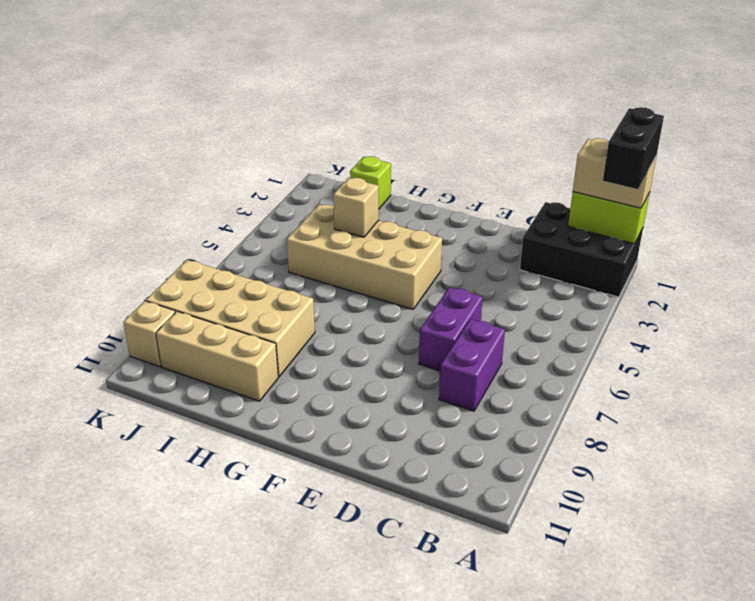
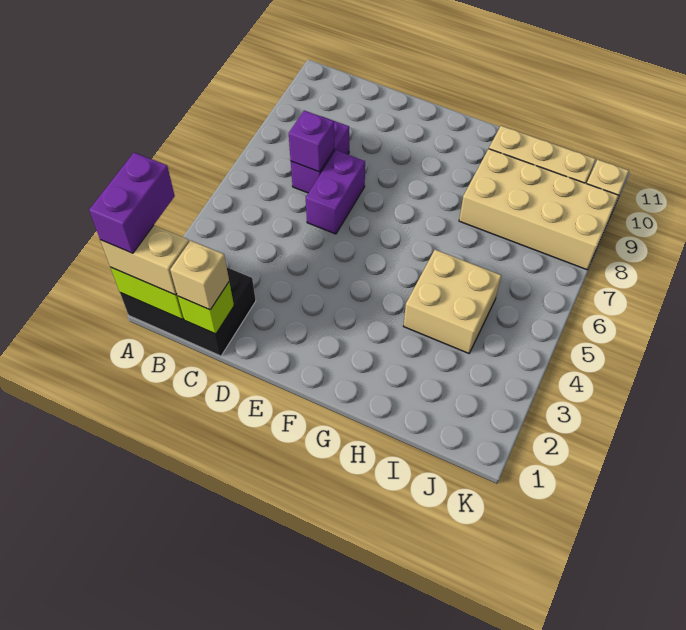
black brick A1:A2 level 4 -> purple brick A1:A2 level 4
none -> purple brick C7 level 2
tan brick F4:I5 level 1 -> tan brick H4:I5 level 1
tan brick H4 level 2 -> tan brick C1 level 3
lime brick I1 level 1 -> lime brick C1 level 2

